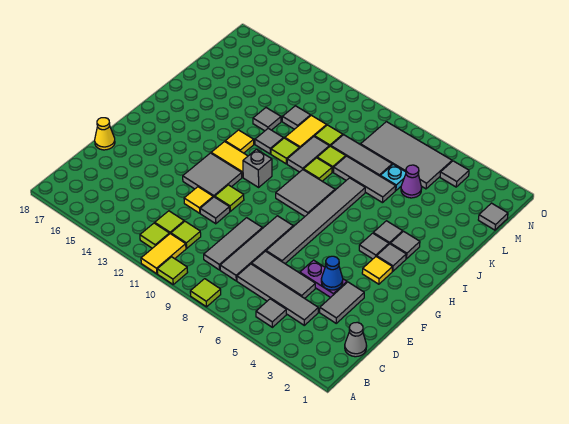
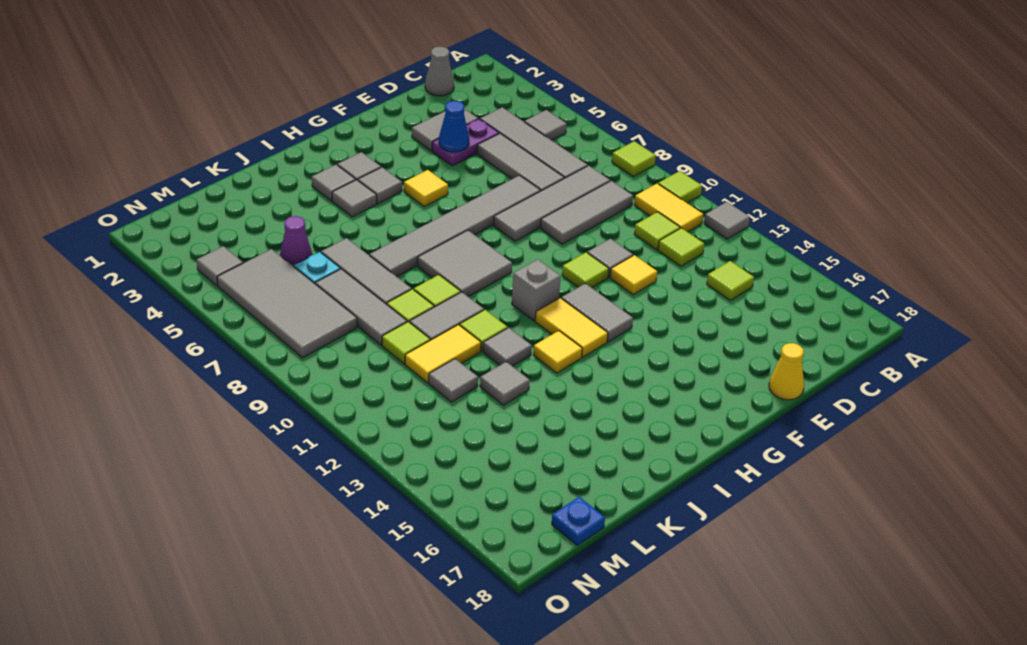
yellow tile A11:B11 level 1 -> yellow tile B10:B11 level 1
lime tile B12 level 1 -> lime tile C14 level 1
purple plate E4:E5 level 1 -> purple plate D4:E4 level 1
grey tile F12:G13 level 1 -> grey tile G12:G13 level 1
yellow tile G3 level 1 -> yellow tile G5 level 1
grey tile M1 level 1 -> grey tile A12 level 1
none -> blue plate M18 level 1

